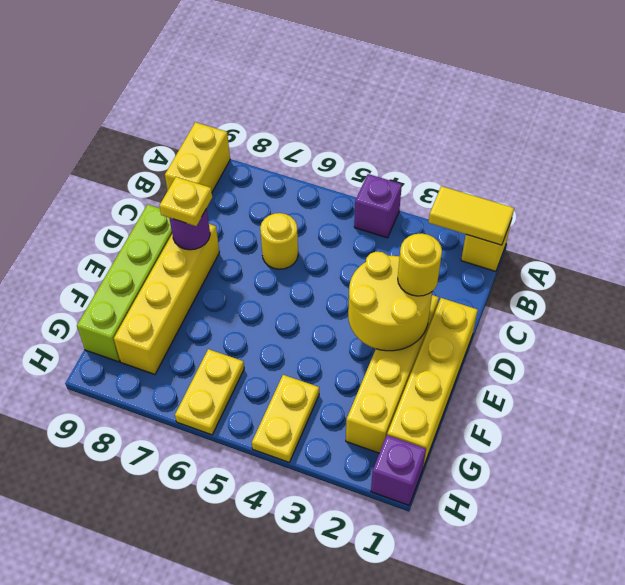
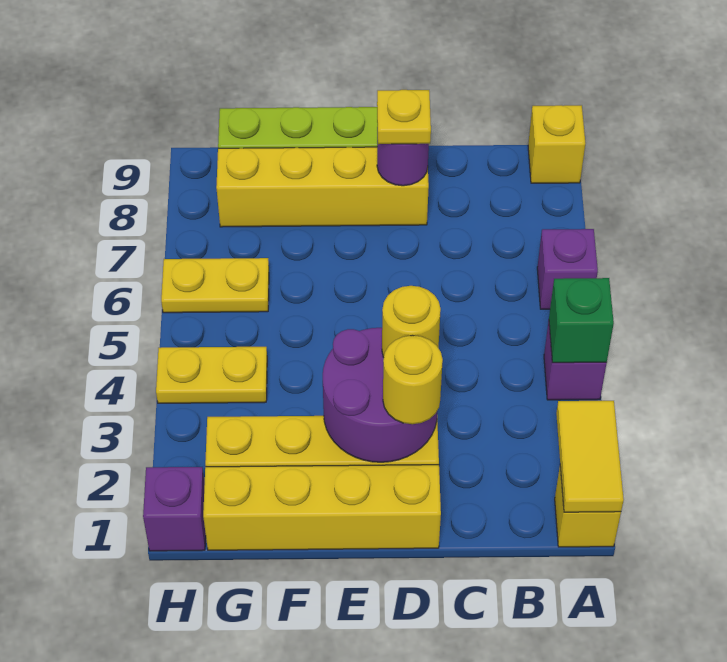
none -> green brick A4 level 2
none -> purple brick A6 level 1
yellow brick A9:B9 level 1 -> yellow brick A9 level 1
yellow round brick C6 level 1 -> yellow round brick D3 level 3
yellow round brick D2:E3 level 2 -> purple round brick D2:E3 level 2

